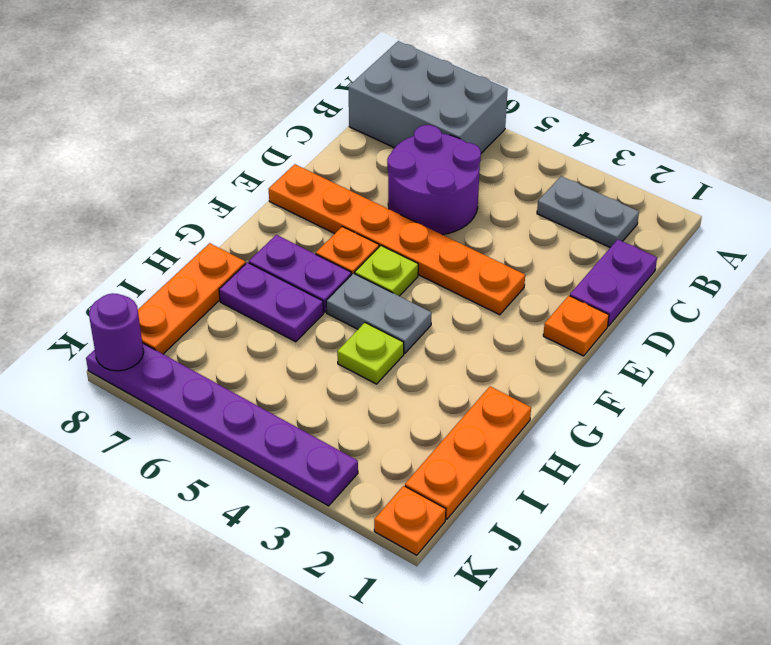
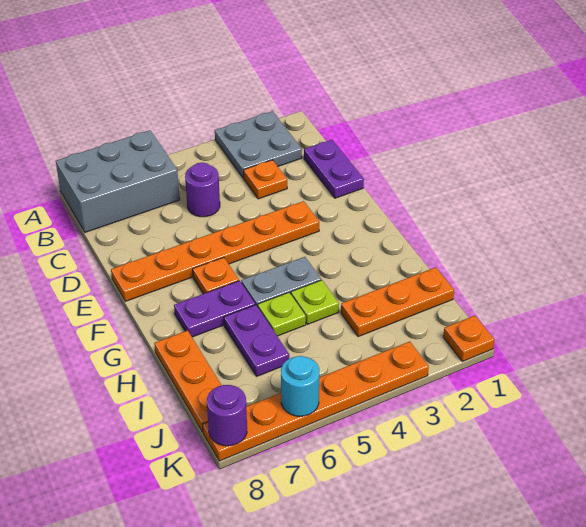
grey plate B2:B3 level 1 -> grey plate A2:B3 level 1
purple round brick C5:D6 level 1 -> purple round brick C5 level 1
orange plate E1 level 1 -> orange plate C3 level 1
lime plate F5 level 1 -> lime plate H5 level 1
orange plate H1:J1 level 1 -> orange plate I1:I3 level 1
purple plate H6:H7 level 1 -> purple plate H6:I6 level 1
purple plate K3:K8 level 1 -> orange plate K3:K8 level 1
none -> cyan round brick K6 level 2

